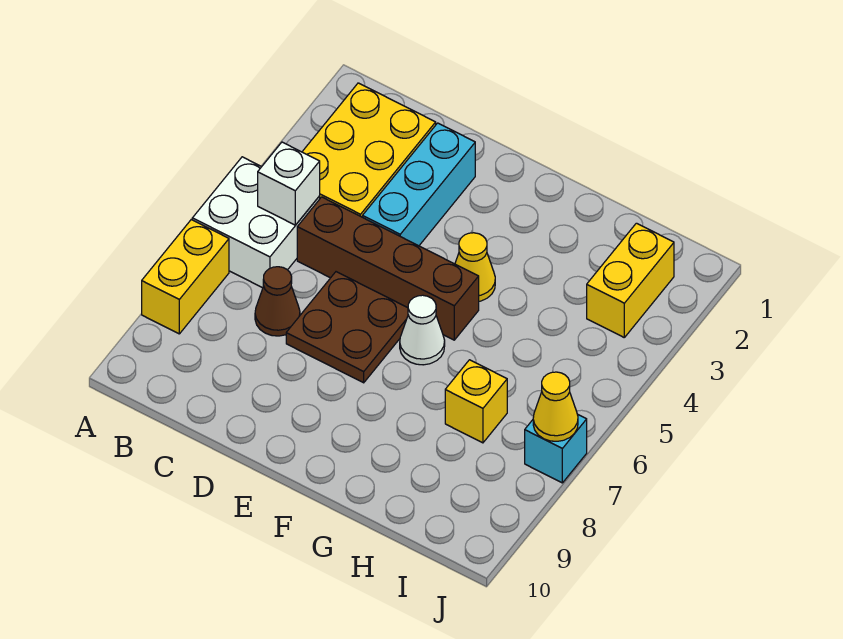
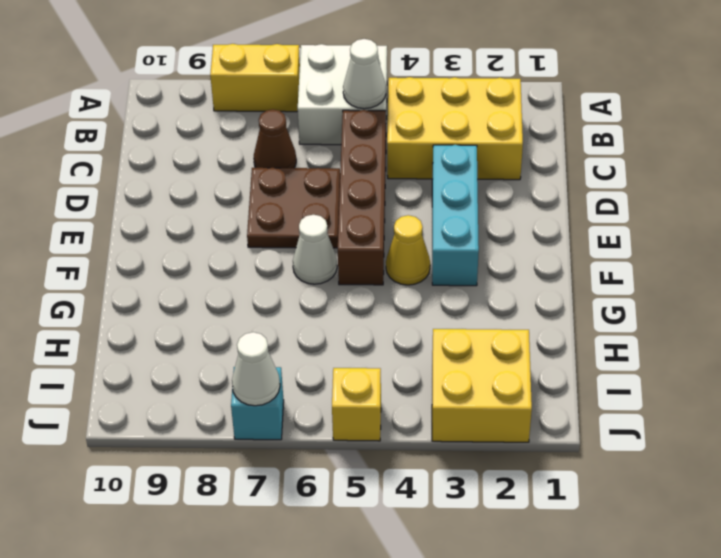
white brick B5 level 2 -> white cone B5 level 2
cyan brick D2:D4 level 1 -> cyan brick D3:F3 level 1
yellow brick H7 level 1 -> yellow brick J5 level 1
yellow brick I2:I3 level 1 -> yellow brick I2:J3 level 1
yellow cone J7 level 2 -> white cone J7 level 2

